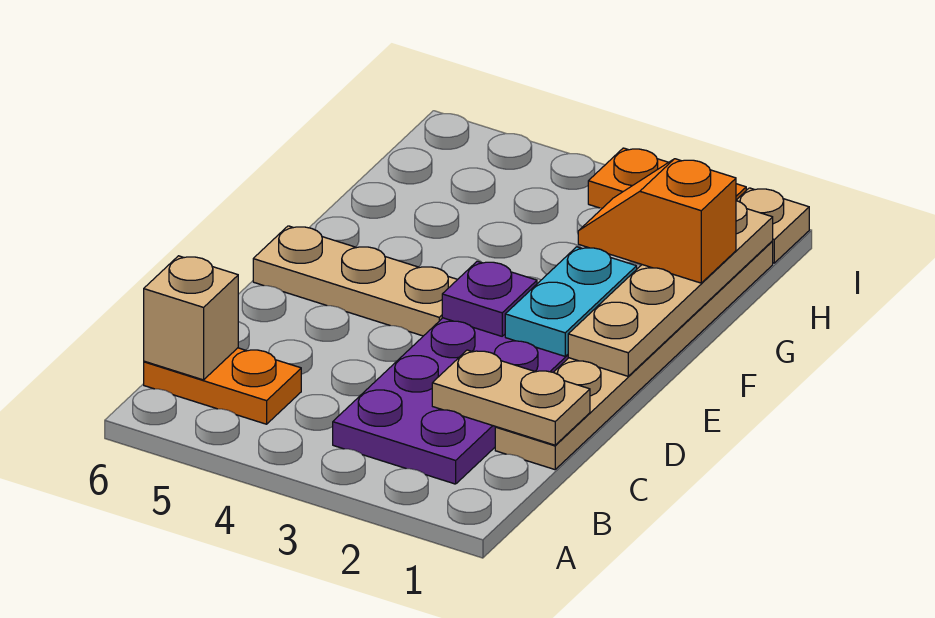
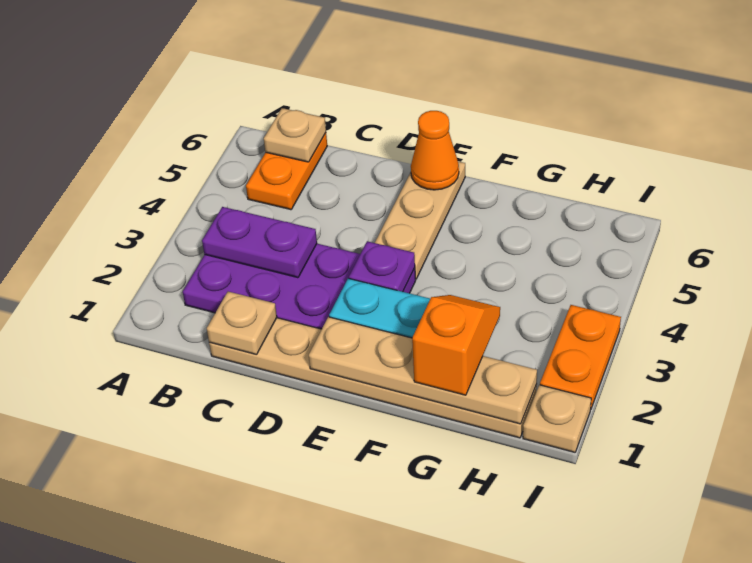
none -> purple plate B3:C3 level 2
tan brick B6 level 2 -> tan plate B6 level 2
tan plate C1:C2 level 2 -> tan plate C1 level 2
none -> orange cone E6 level 2

